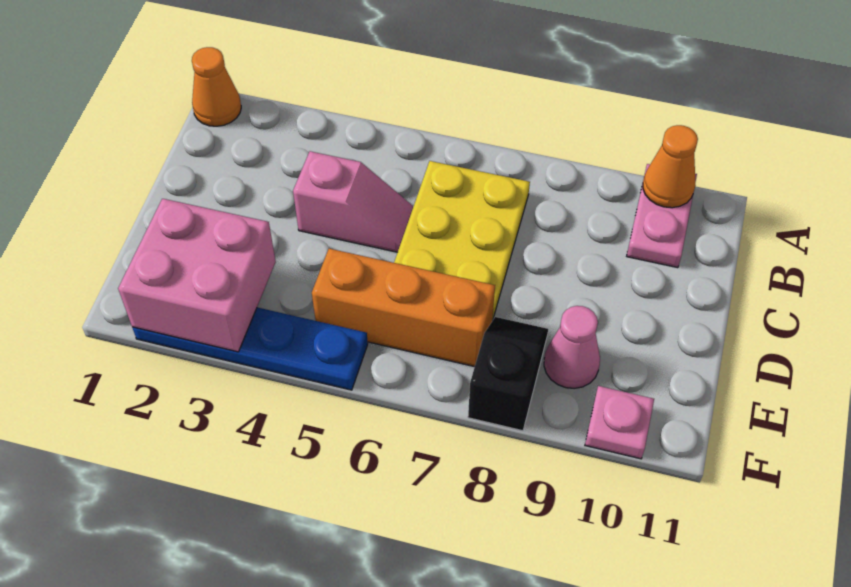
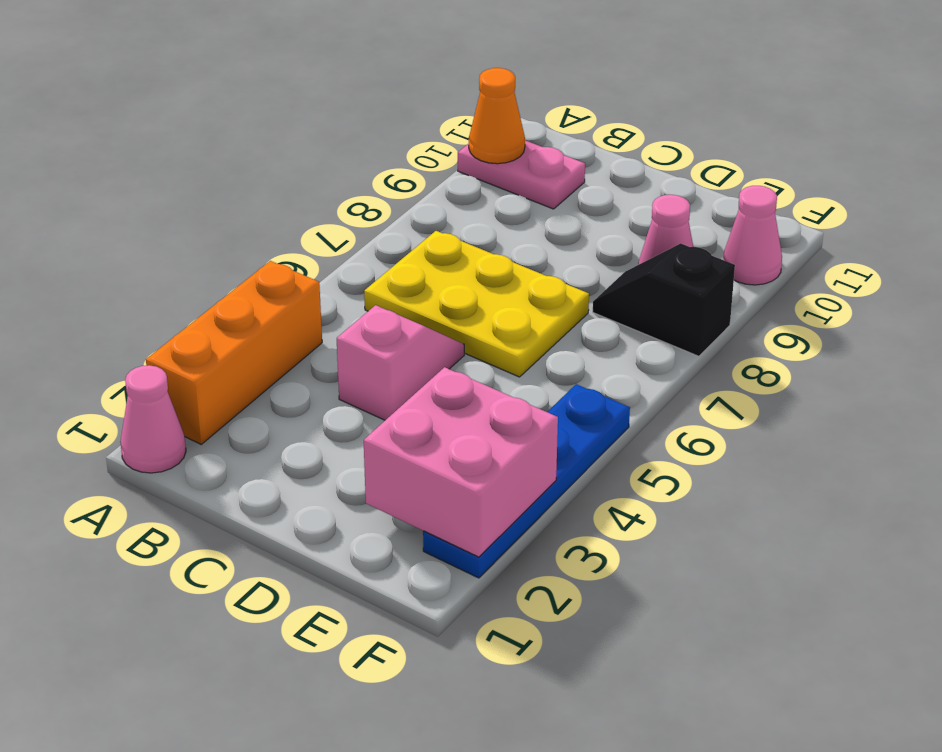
orange cone A1 level 1 -> pink cone A1 level 1
orange brick E5:E7 level 1 -> orange brick A2:A4 level 1
pink plate F10 level 1 -> pink cone F10 level 1

